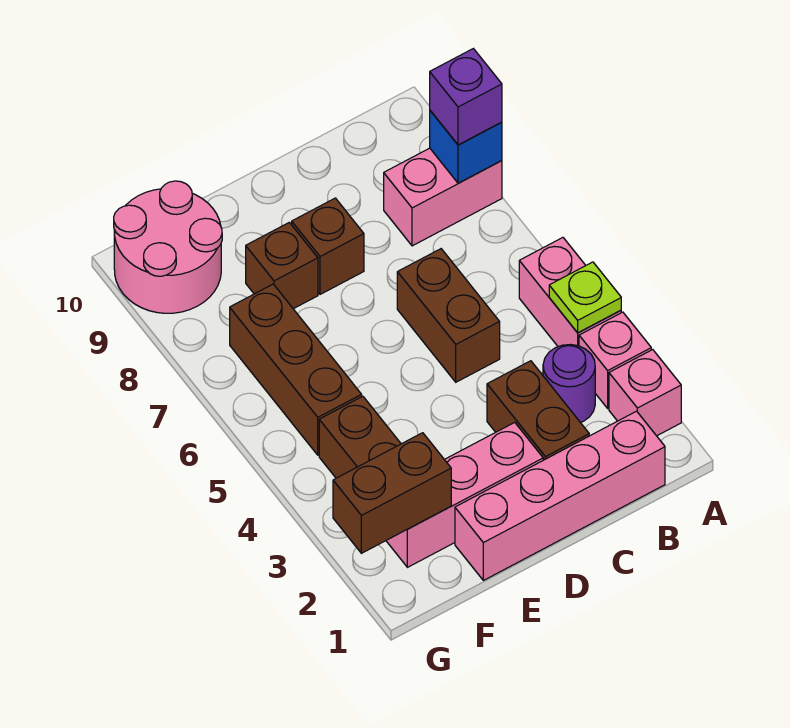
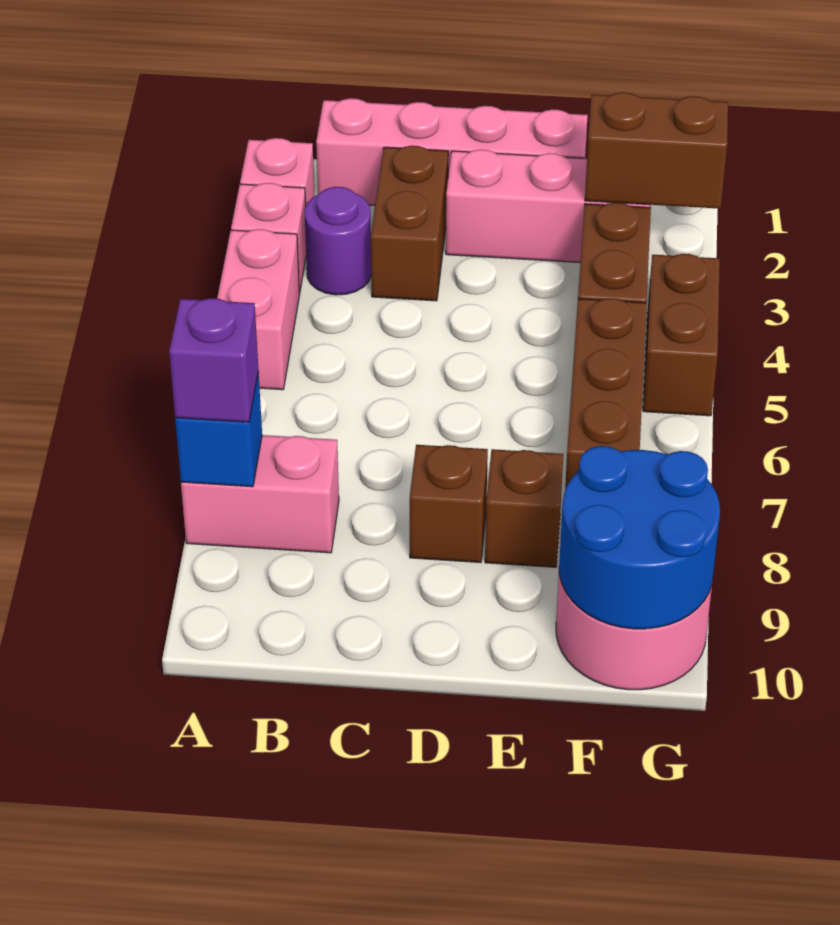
lime plate A4 level 2 -> none
brown brick C5:C6 level 1 -> brown brick G4:G5 level 1
none -> blue round brick F9:G10 level 2

